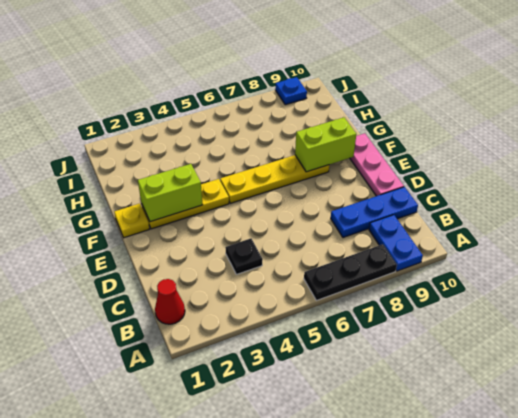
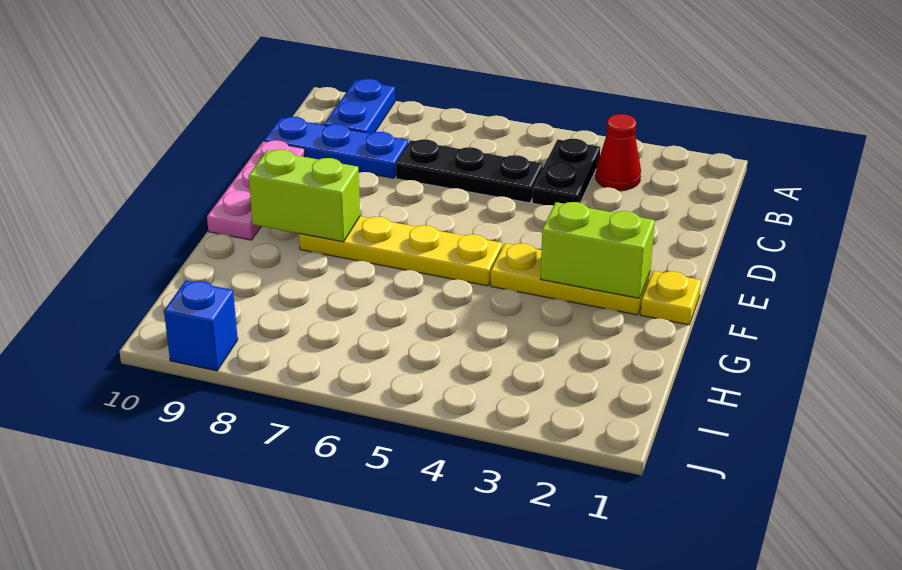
black plate A6:A8 level 1 -> black plate C5:C7 level 1
red cone B1 level 1 -> red cone B3 level 1
black plate C4 level 1 -> black plate B4:C4 level 1
blue plate J9 level 1 -> blue brick J9 level 1

